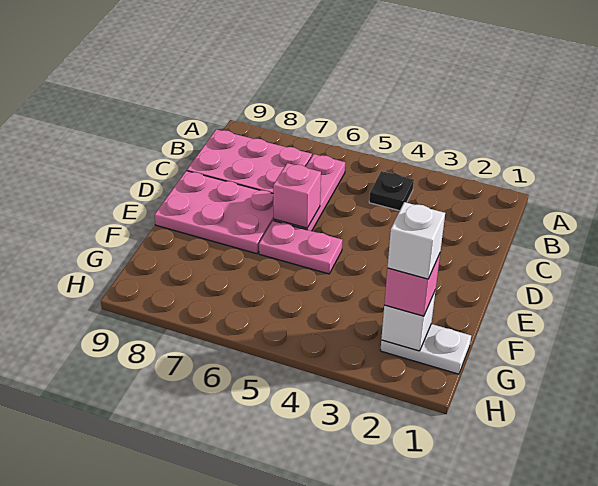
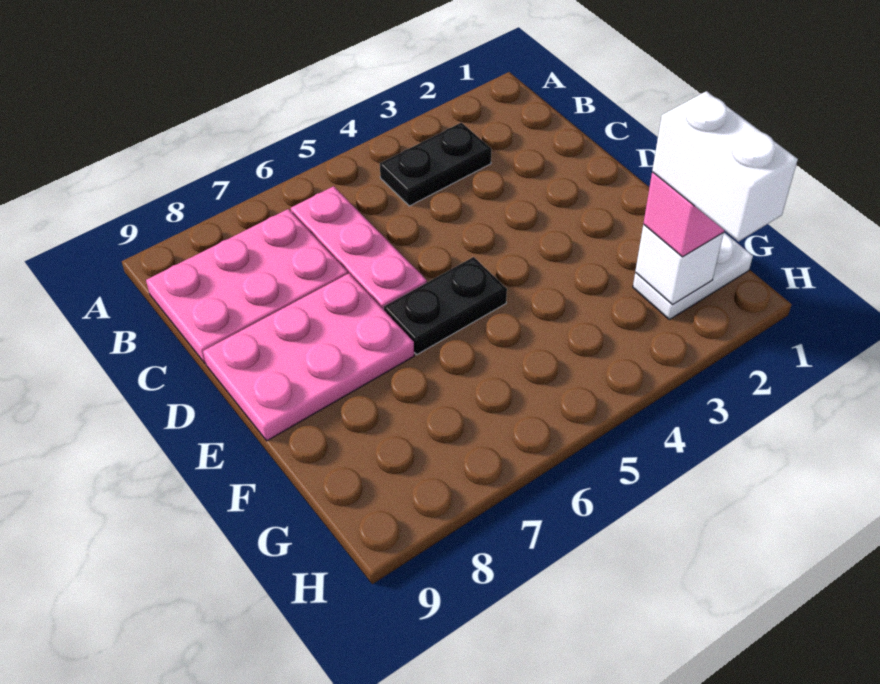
black plate B4 level 1 -> black plate B3:B4 level 1
pink brick D6 level 2 -> none
pink plate E5:E6 level 1 -> black plate E5:E6 level 1
white brick G2 level 4 -> white brick G2:H2 level 4

